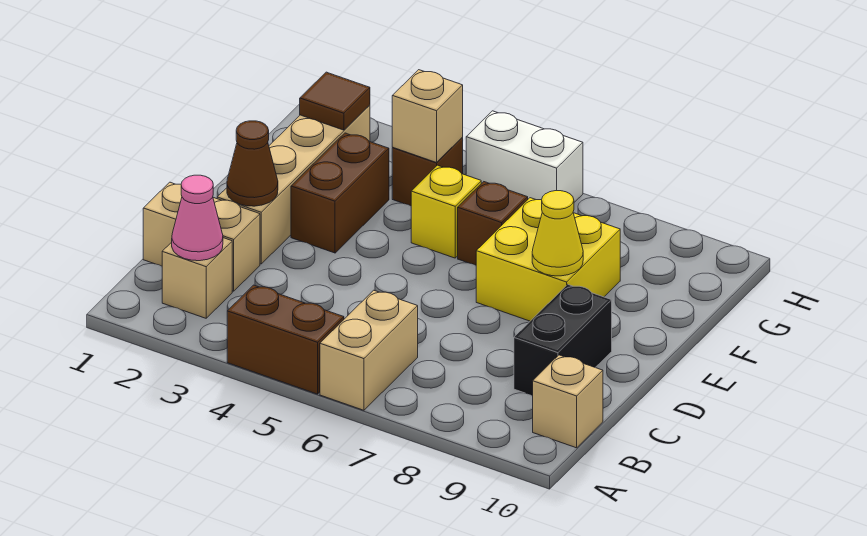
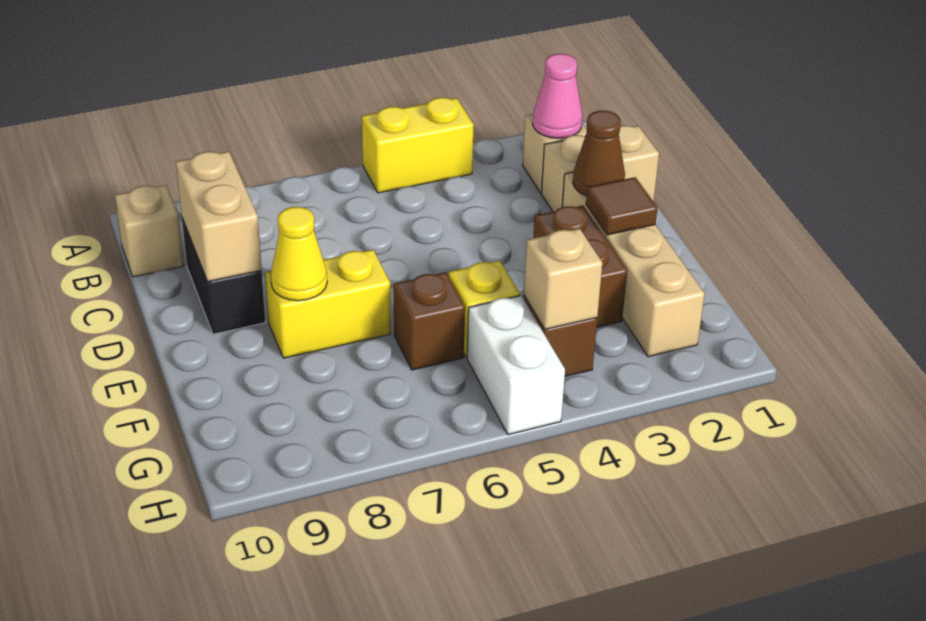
brown brick A4:A5 level 1 -> yellow brick A4:A5 level 1
tan brick A6:B6 level 1 -> tan brick C9:D9 level 2
yellow brick E7:F8 level 1 -> yellow brick E7:E8 level 1
brown tile G2 level 2 -> brown tile E2 level 2
white brick H5:H6 level 1 -> white brick G5:H5 level 1

